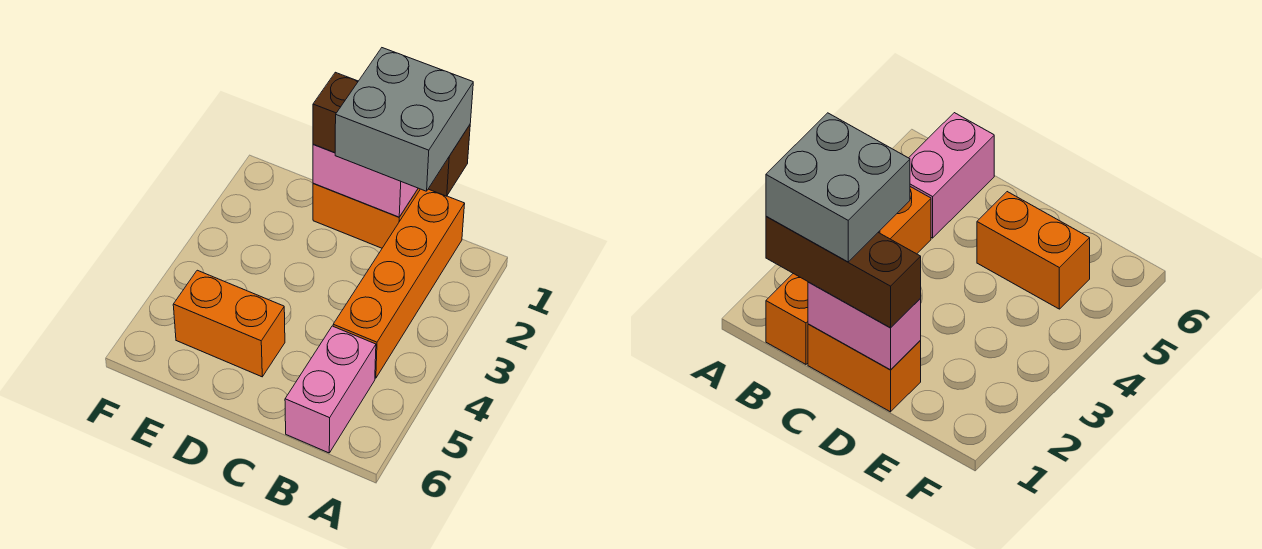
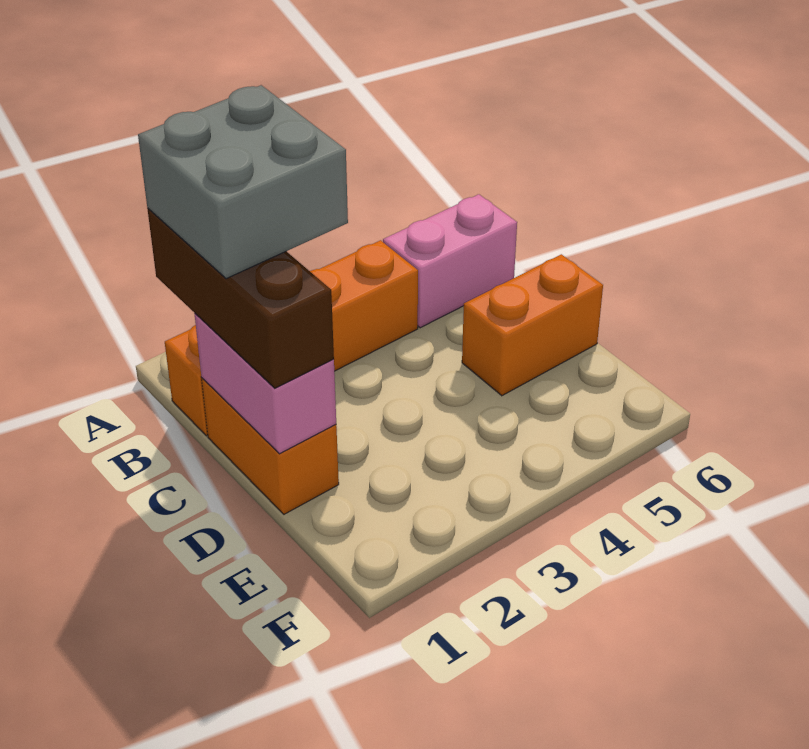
orange brick D5:E5 level 1 -> orange brick D5:D6 level 1

